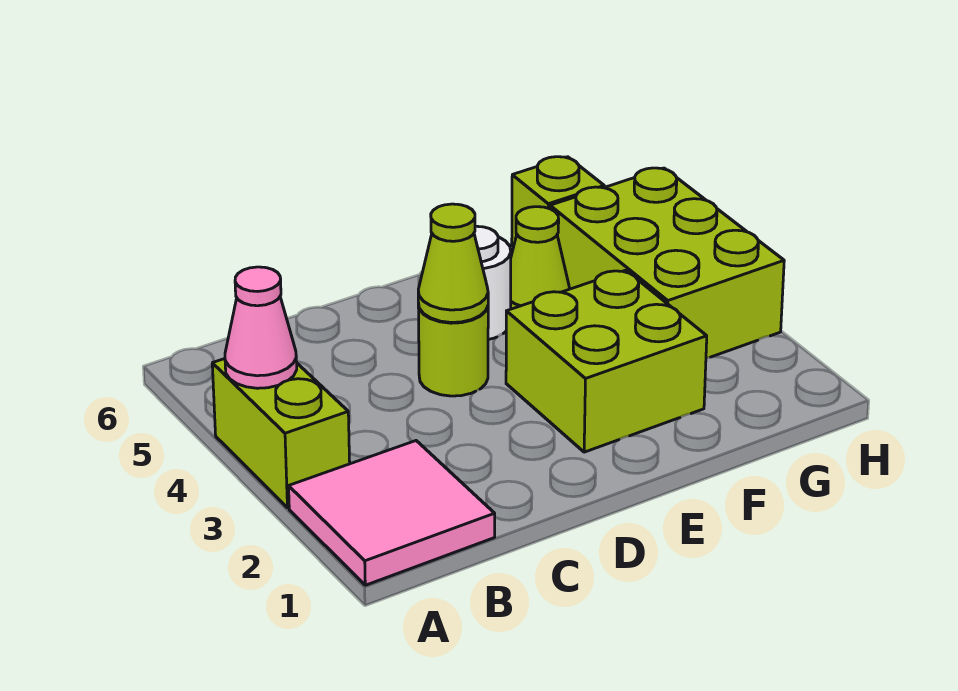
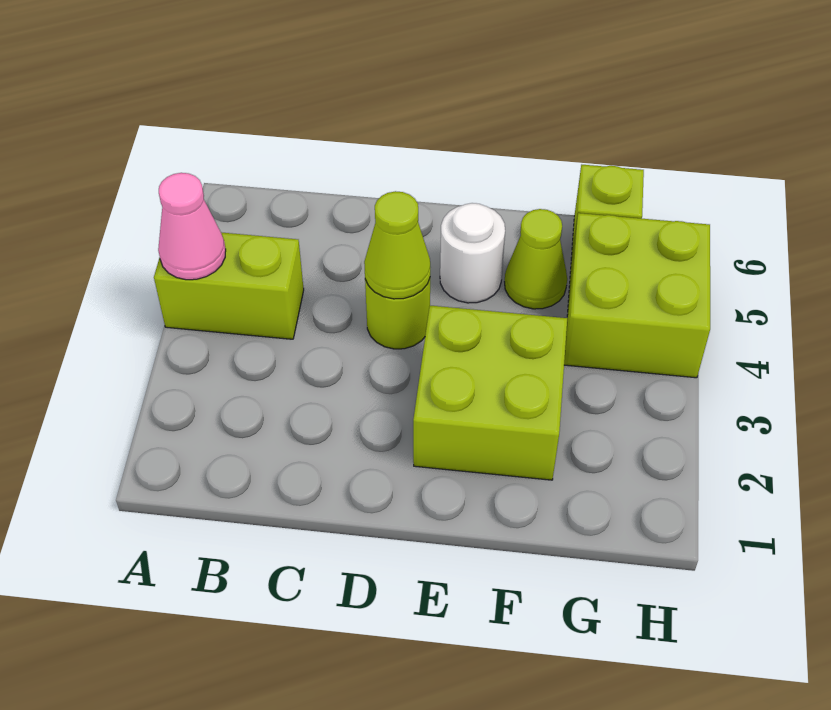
pink tile A1:B2 level 1 -> none
lime brick A3:A4 level 1 -> lime brick A4:B4 level 1
lime brick G3:H5 level 1 -> lime brick G4:H5 level 1

